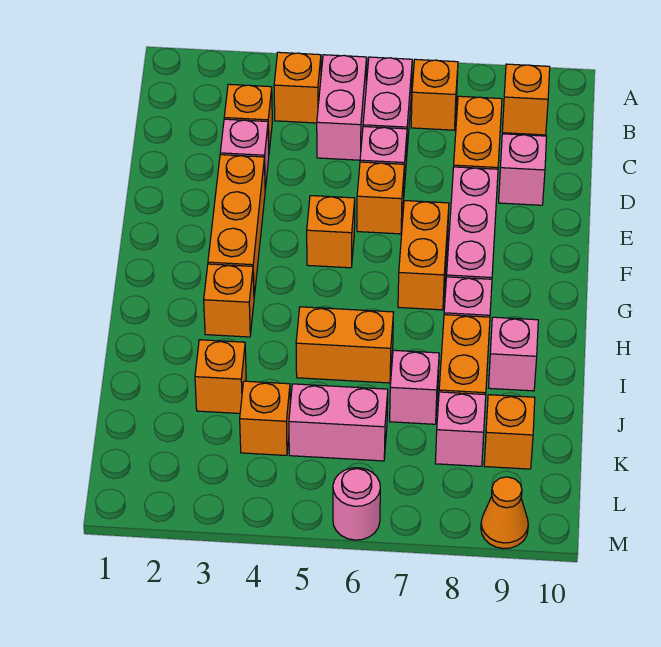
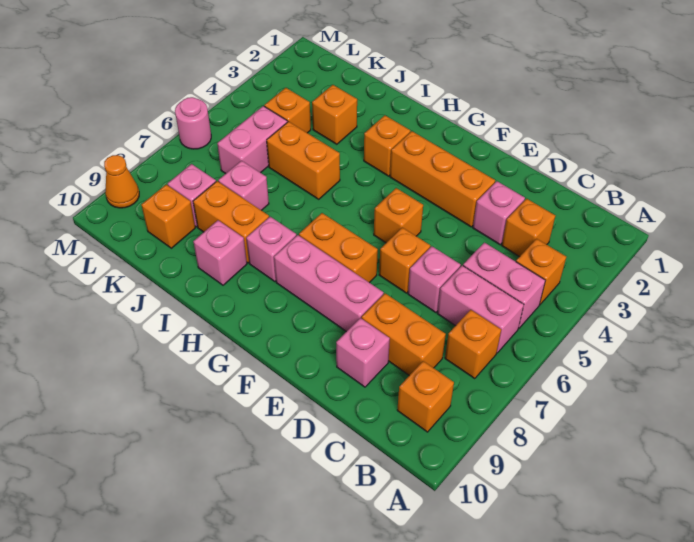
orange brick I5:I6 level 1 -> orange brick I5:J5 level 1

